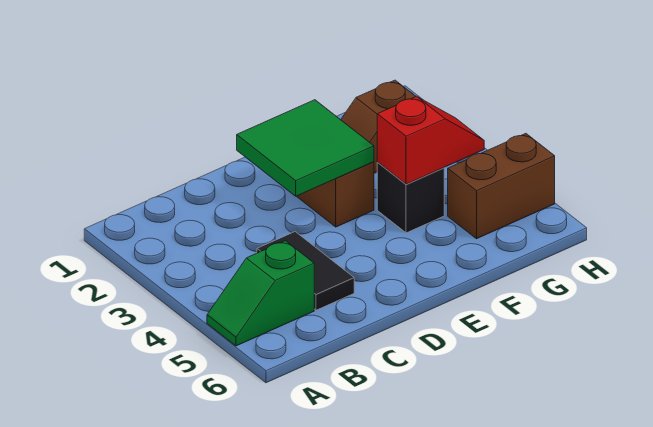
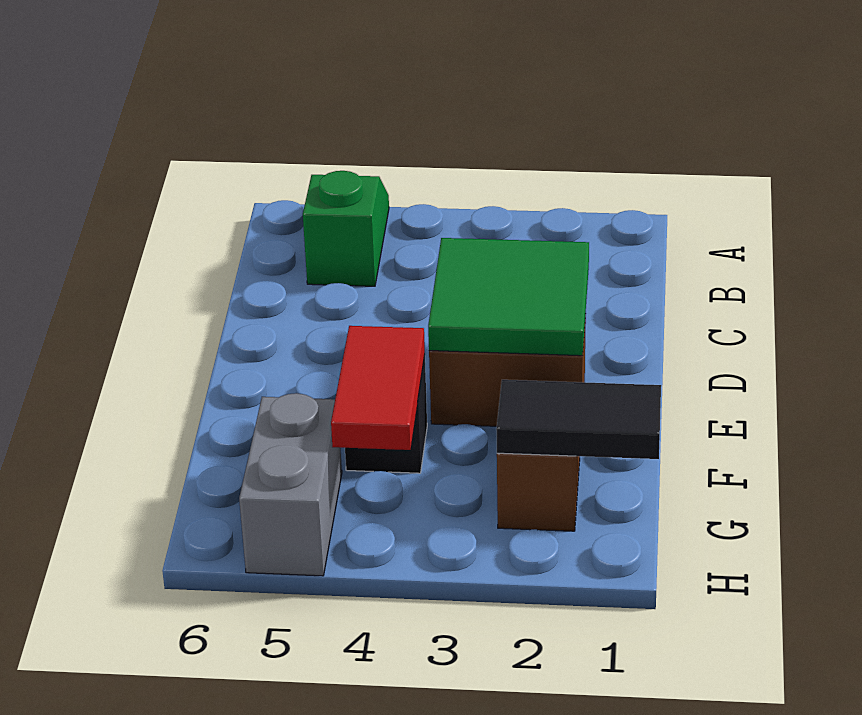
black tile C4:C5 level 1 -> black tile G1:G2 level 2
red slope F4:G4 level 2 top F -> red tile F4:G4 level 2
brown brick G5:H5 level 1 -> grey brick G5:H5 level 1

